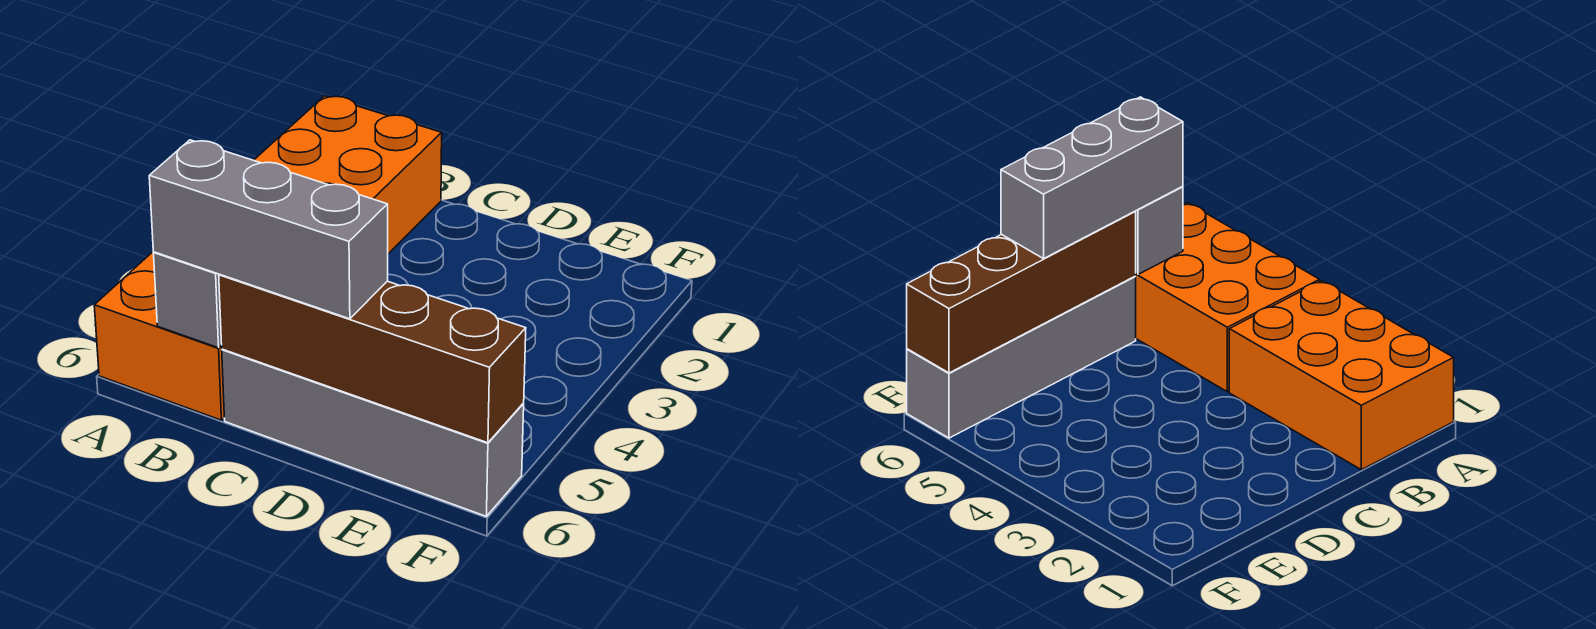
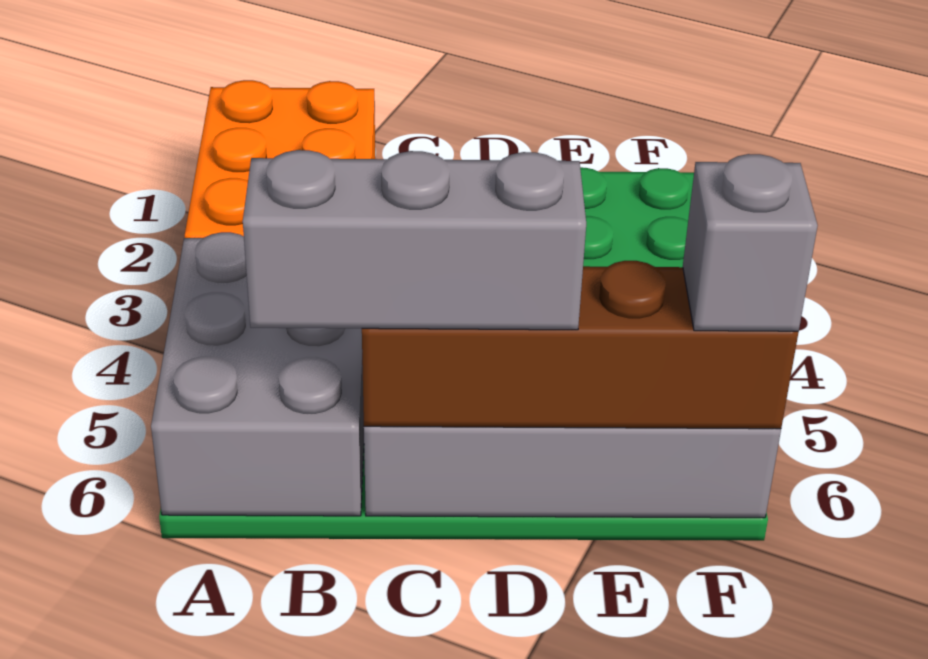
orange brick A4:B6 level 1 -> grey brick A4:B6 level 1
grey brick B6 level 2 -> grey brick F6 level 3

